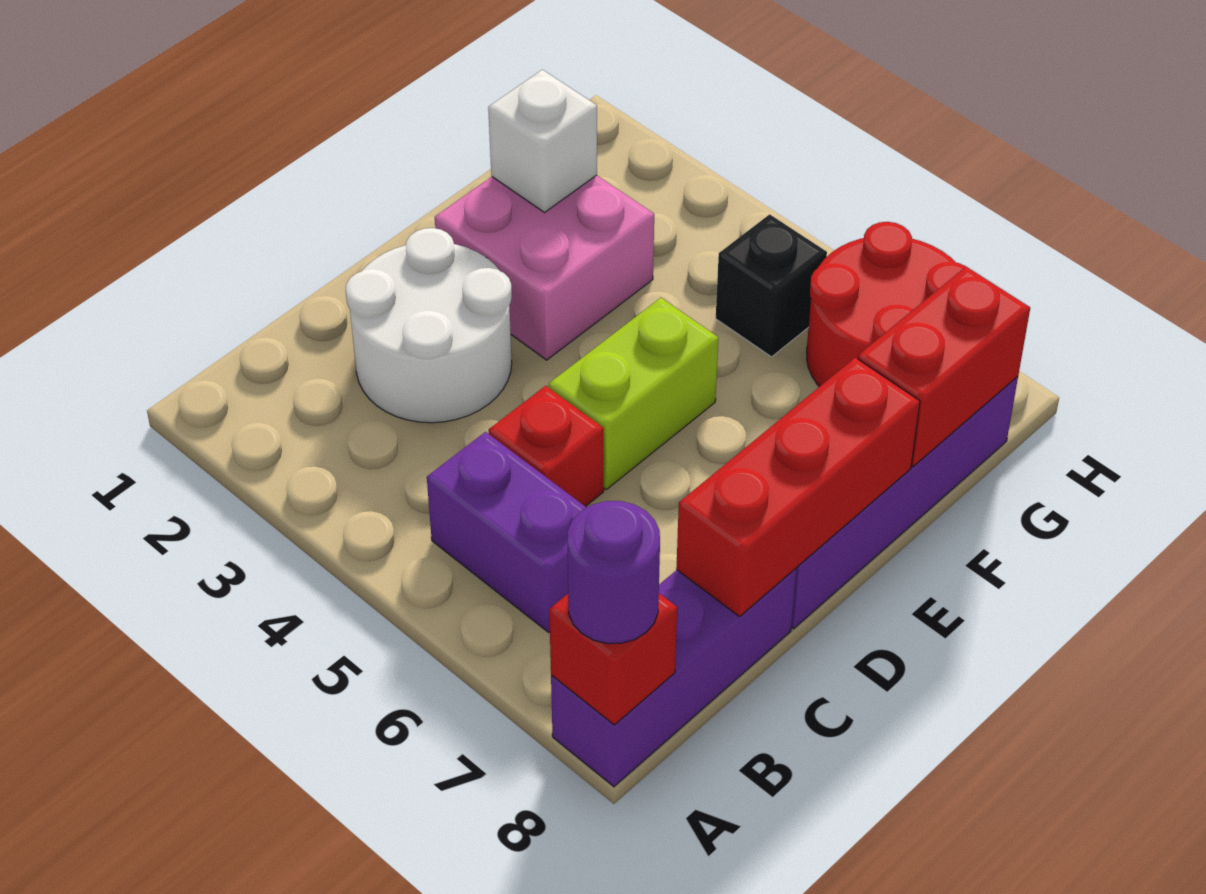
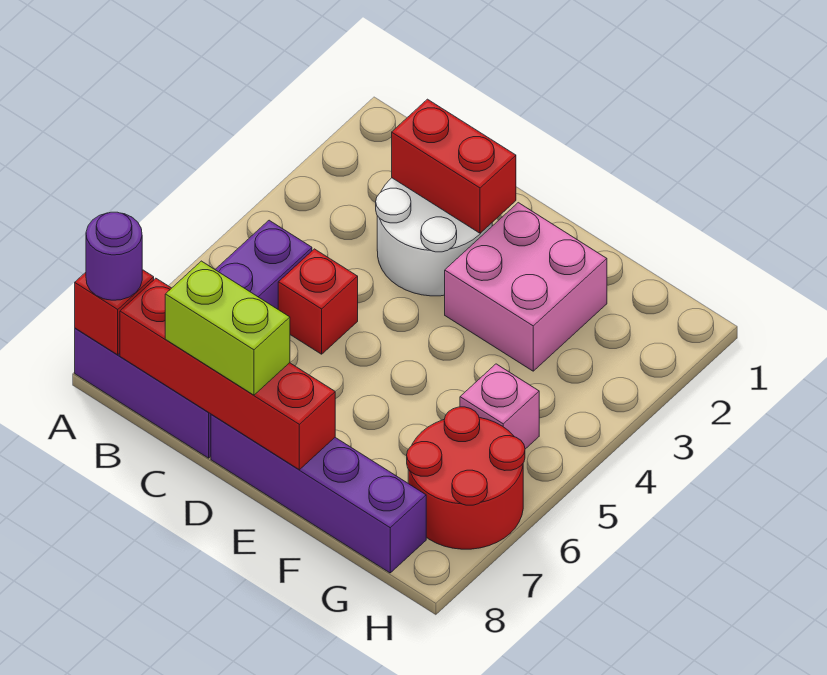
red brick C8:E8 level 2 -> red brick B8:E8 level 2
lime brick D5:E5 level 1 -> lime brick C8:D8 level 3
white brick F2 level 2 -> none
red brick F8:G8 level 2 -> red brick C2:D2 level 2
black brick G5 level 1 -> pink brick G5 level 1

